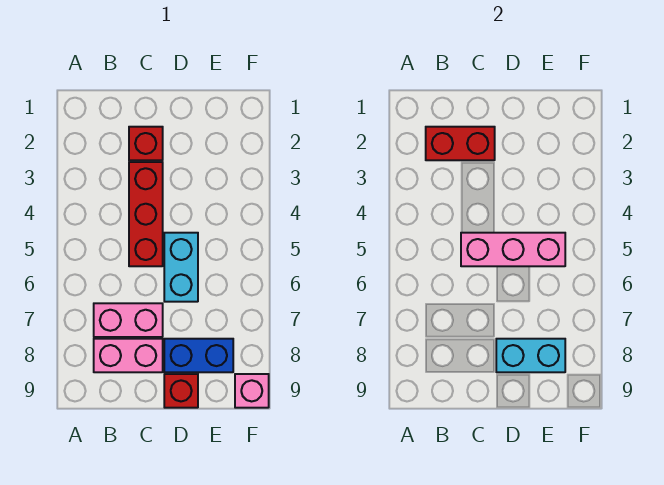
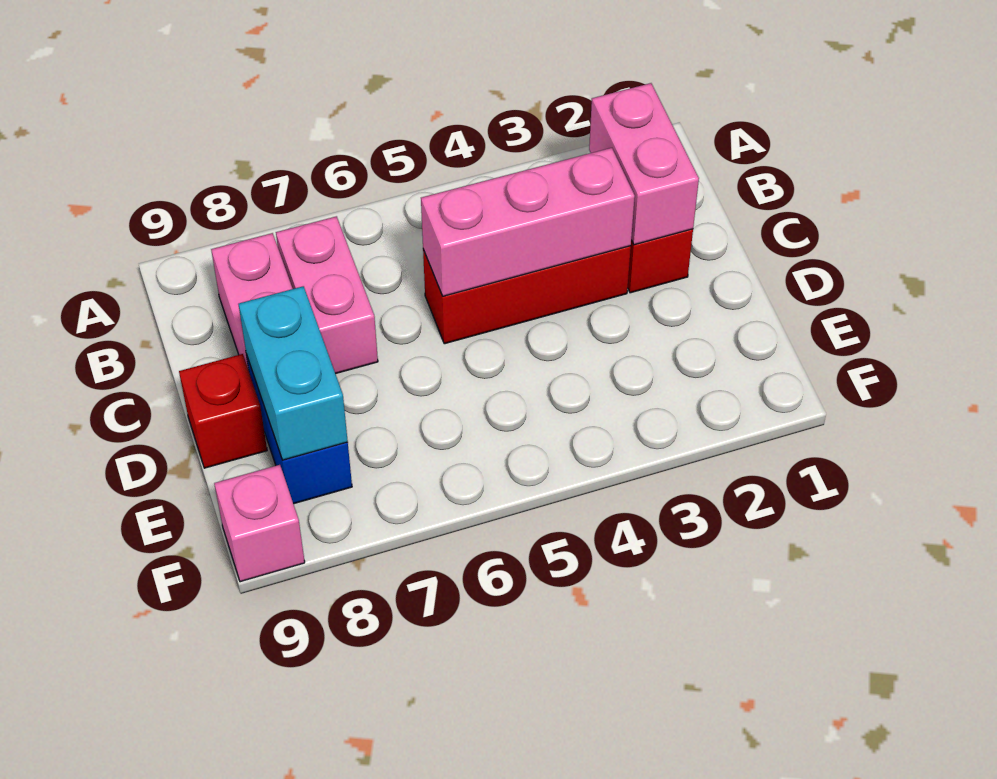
red brick B2:C2 level 2 -> pink brick B2:C2 level 2
pink brick C5:E5 level 2 -> pink brick C3:C5 level 2
cyan brick D5:D6 level 1 -> none

